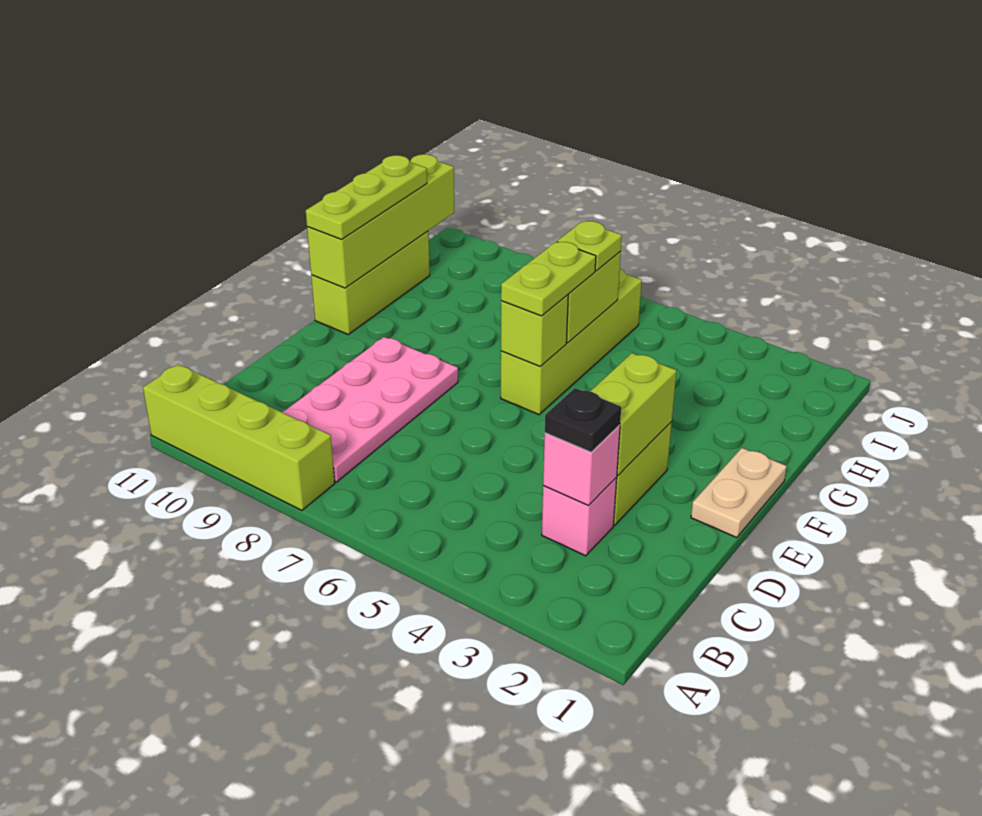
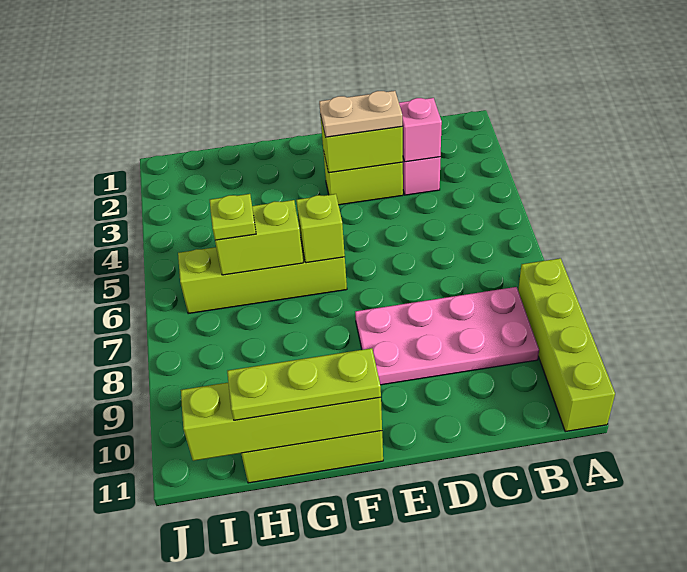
black plate C3 level 3 -> none
tan plate E1:F1 level 1 -> tan plate D3:E3 level 3
lime plate F6:G6 level 3 -> none

